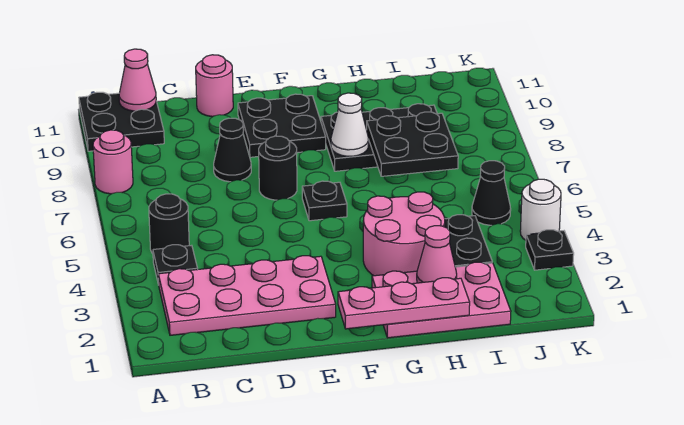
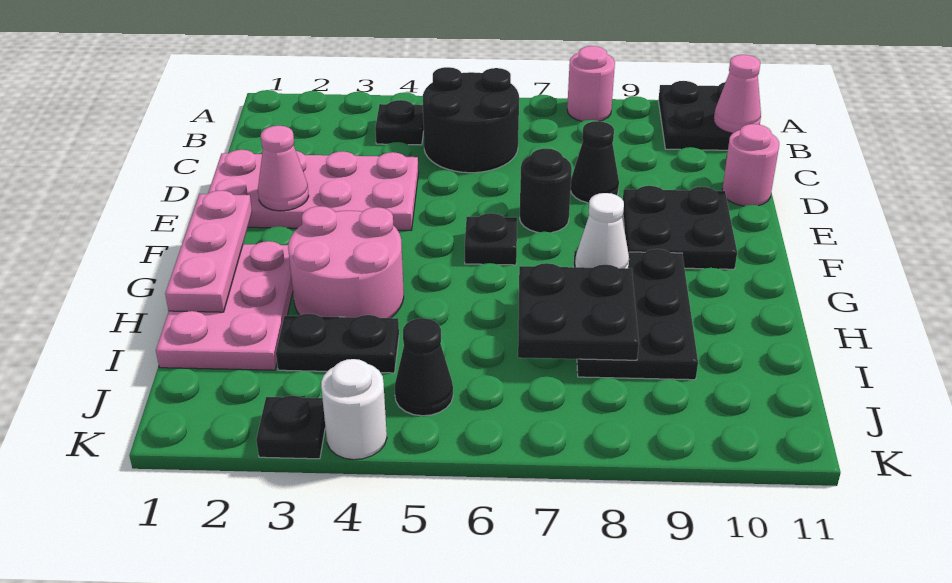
pink plate B2:E3 level 1 -> pink plate D1:E4 level 1
black round brick B5 level 1 -> black round brick B5:C6 level 1
pink cone H2 level 2 -> pink cone E2 level 2

